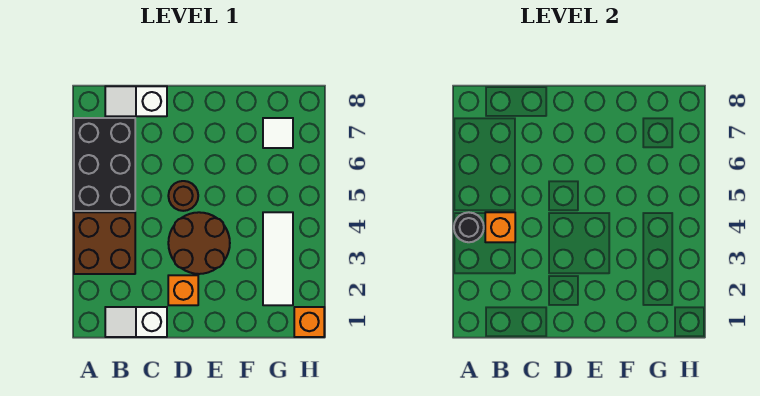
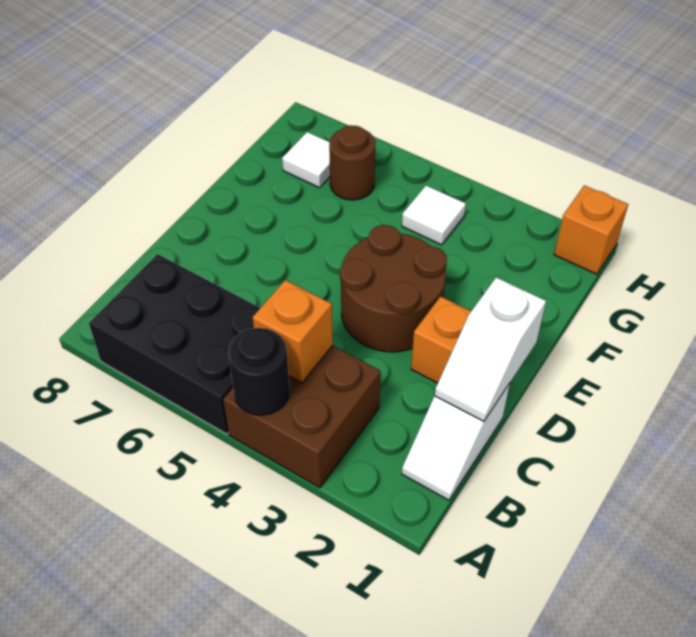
white slope B8:C8 level 1 top C -> white slope C1:D1 level 2 top D
brown round brick D5 level 1 -> brown round brick G6 level 1
white tile G2:G4 level 1 -> white tile G4 level 1

